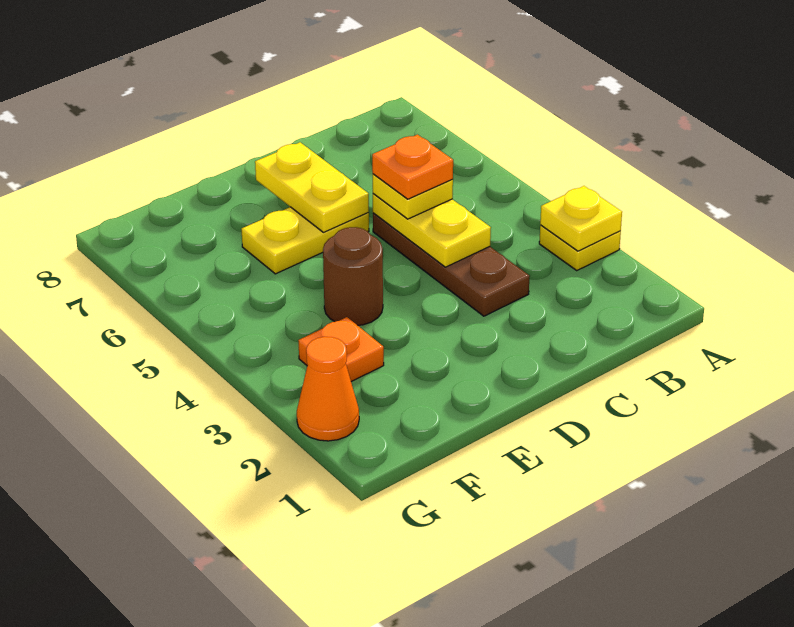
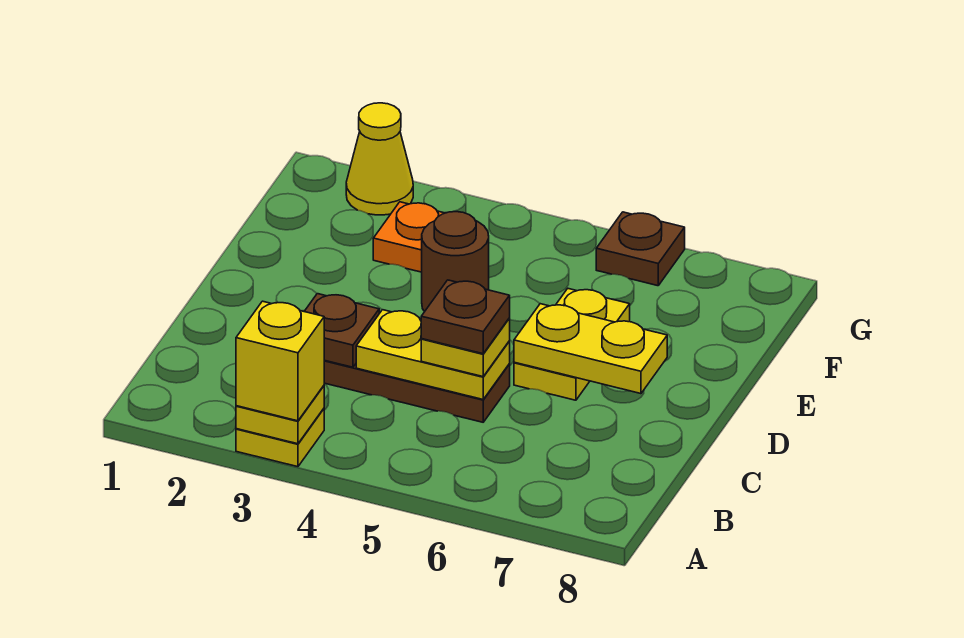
none -> yellow brick A3 level 3
none -> brown plate C3 level 2
orange plate C5 level 4 -> brown plate C5 level 4
orange cone G2 level 1 -> yellow cone G2 level 1
none -> brown plate G6 level 1

